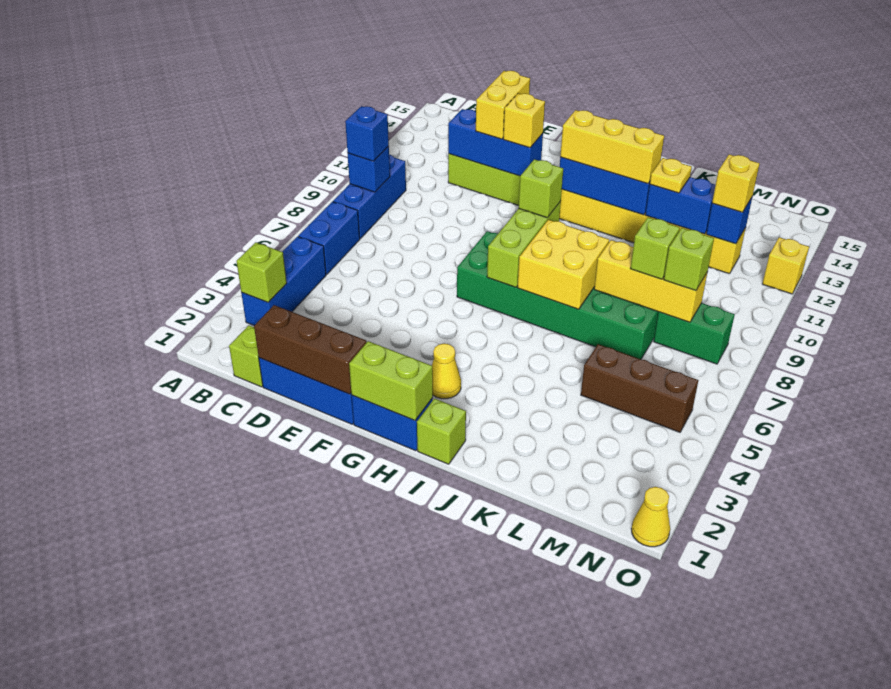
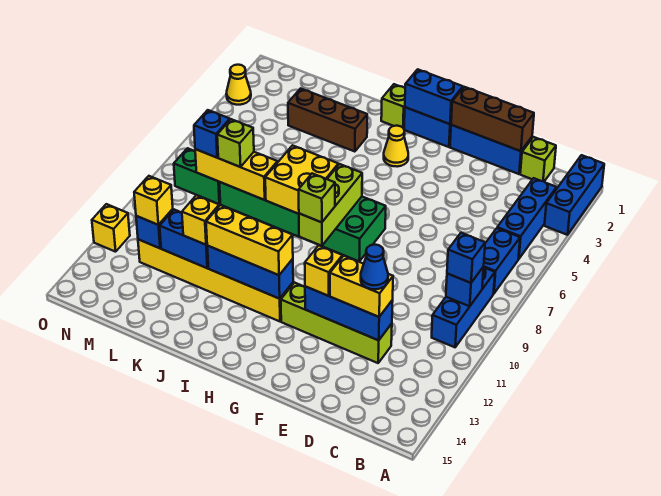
none -> blue brick A1:A3 level 1
lime brick B3 level 2 -> none
none -> blue cone D12 level 4
yellow brick E12:E13 level 3 -> yellow brick D12:E12 level 3
lime brick G1:H1 level 2 -> blue brick G1:H1 level 2
yellow plate K12 level 3 -> yellow brick K12 level 3
brown brick L5:N5 level 1 -> brown brick J3:L3 level 1
lime brick M8 level 3 -> blue brick M8 level 3
yellow cone O1 level 1 -> yellow cone O3 level 1

